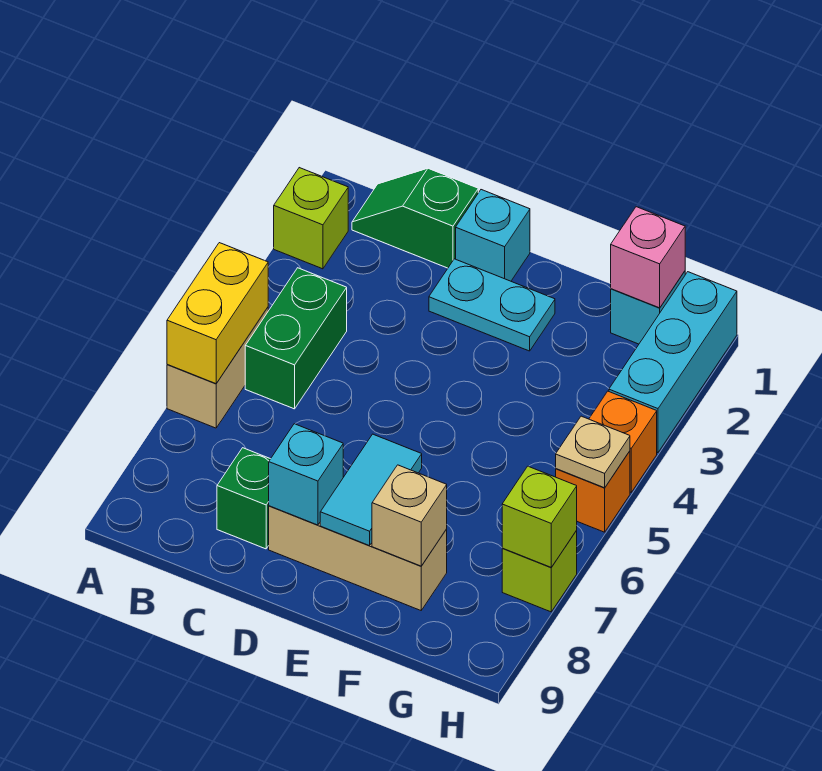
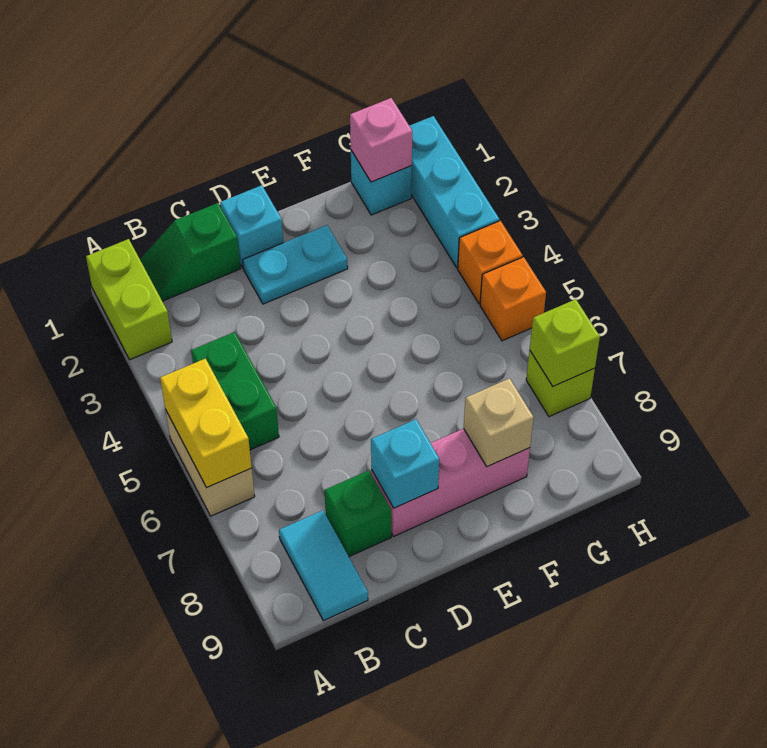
lime brick A2 level 1 -> lime brick A1:A2 level 1
tan brick D8:F8 level 1 -> pink brick D8:F8 level 1
cyan tile E7:E8 level 2 -> cyan tile B8:B9 level 1
tan plate H5 level 2 -> none

